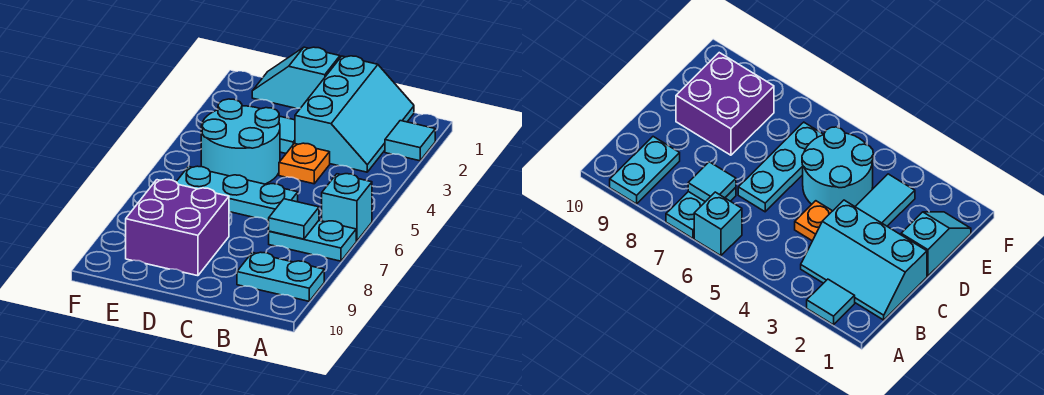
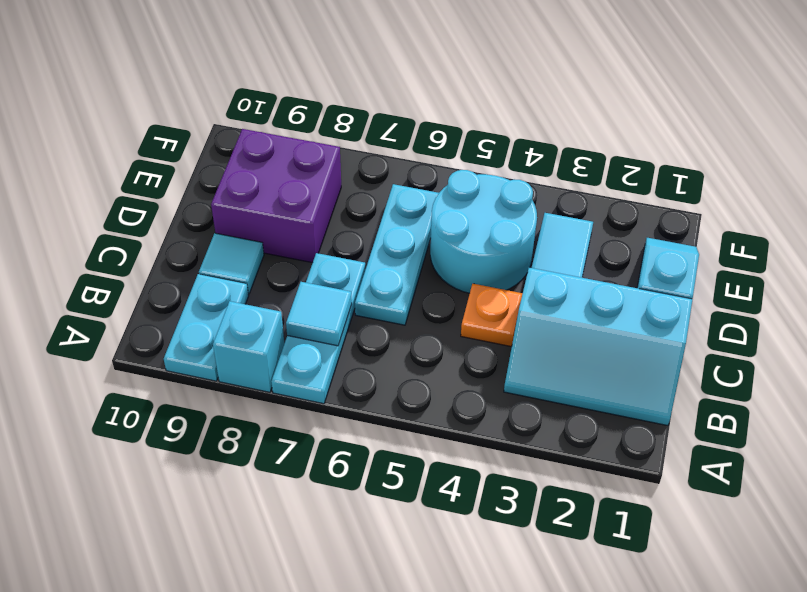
cyan tile A2 level 1 -> cyan tile C9 level 1
cyan brick A6 level 1 -> cyan brick A8 level 1
cyan plate A7:B7 level 1 -> cyan plate A7:C7 level 1

